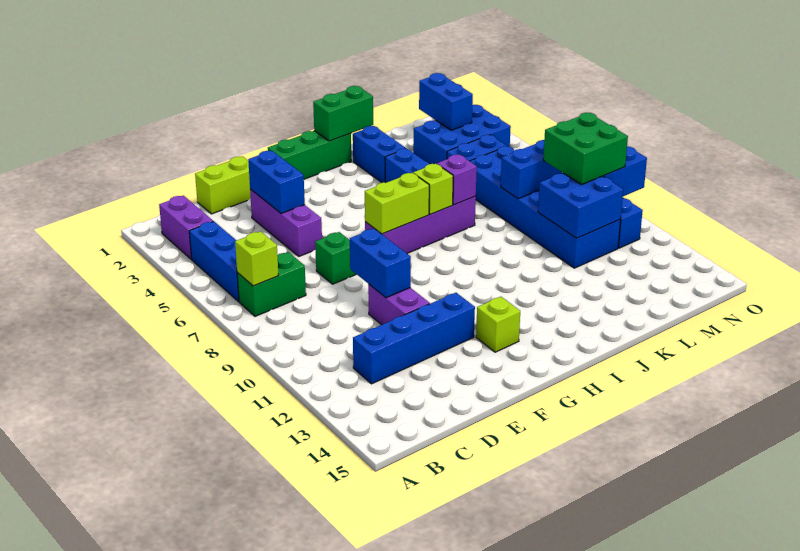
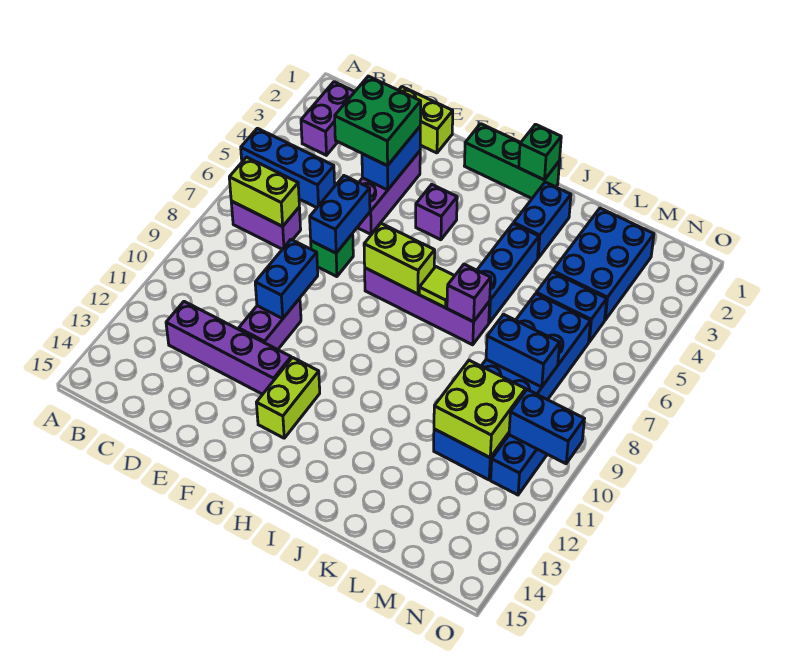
blue brick B4:B6 level 1 -> blue brick A5:C5 level 1
green brick B7:C7 level 1 -> purple brick B7:C7 level 1
lime brick B7 level 2 -> lime brick B7:C7 level 2
blue brick C12:F12 level 1 -> purple brick C12:F12 level 1
none -> purple brick G4 level 1
lime brick G13 level 1 -> lime brick G12:G13 level 1
green brick I1:J1 level 2 -> green brick I1 level 2
lime brick I7 level 2 -> lime tile I7 level 2
blue brick L3:N4 level 1 -> blue brick L2:M4 level 1
blue brick L10:M11 level 2 -> lime brick L10:M11 level 2
blue brick M2:M3 level 2 -> blue brick E6:E7 level 2
green brick M9:N10 level 3 -> green brick D3:E4 level 3

